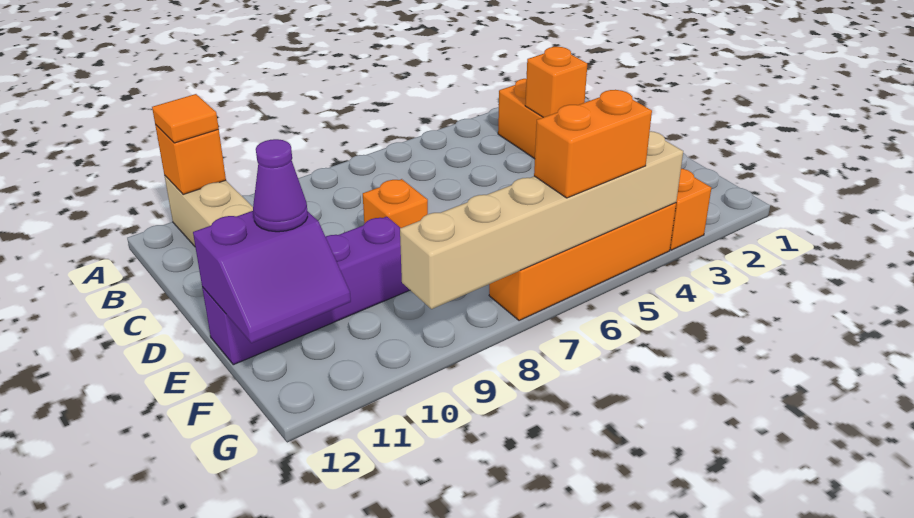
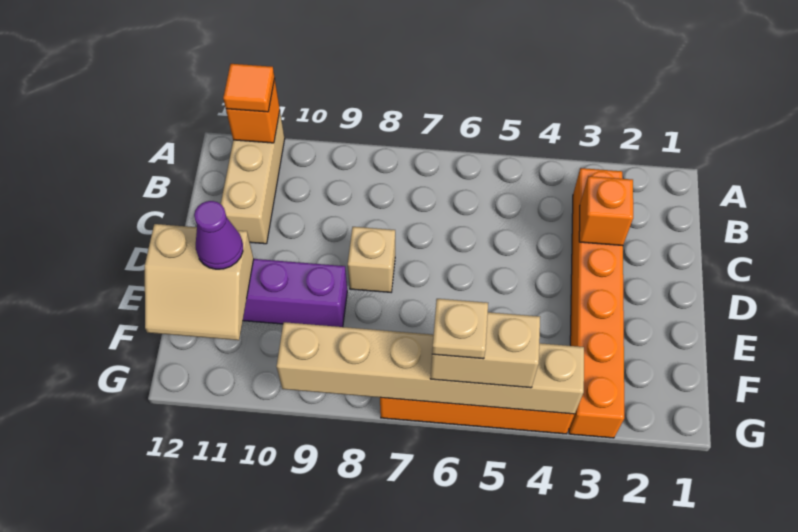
orange brick D8 level 1 -> tan brick D8 level 1
purple slope E11:F12 level 2 top E -> tan slope E11:F12 level 2 top E
orange brick G5:G6 level 3 -> tan brick G5:G6 level 3
none -> tan plate G6 level 4

